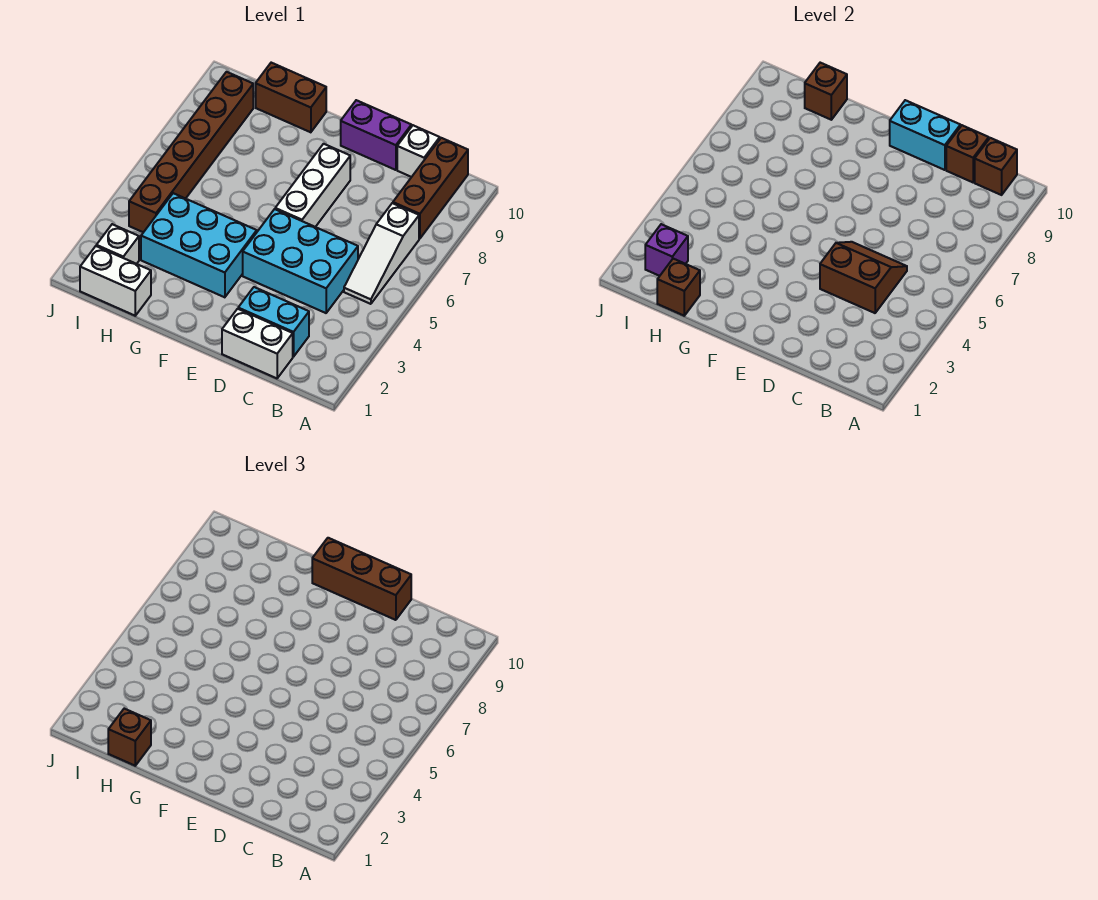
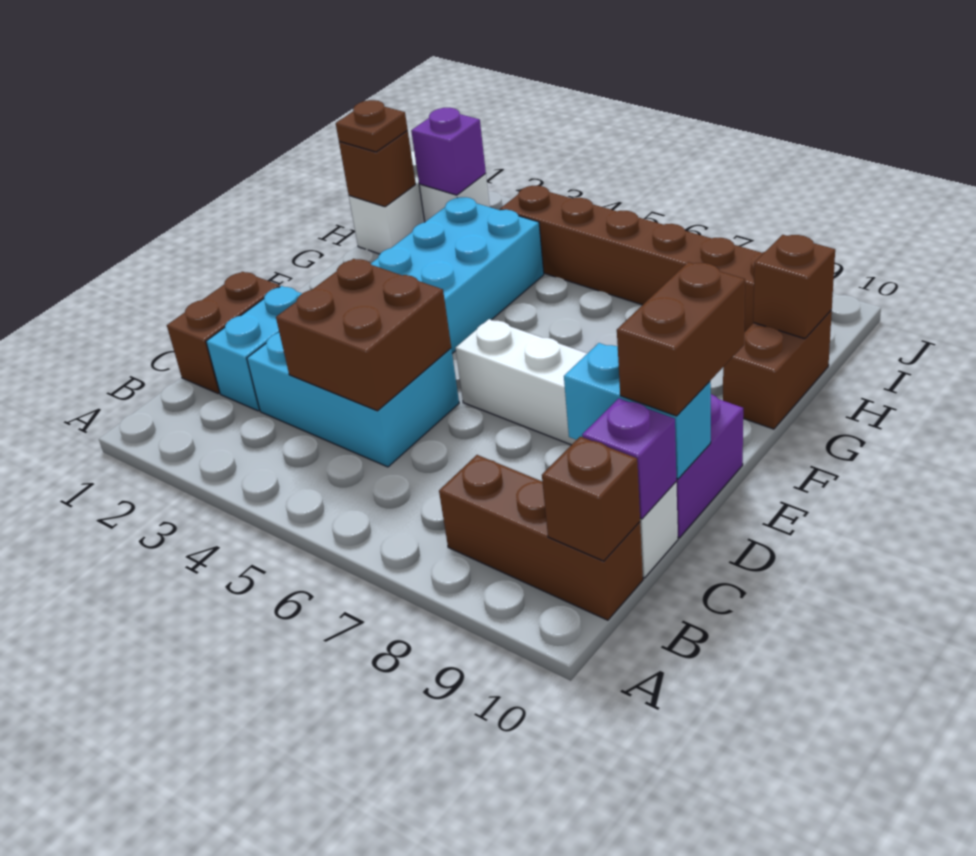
white slope B5:B7 level 1 top 7 -> none
white brick C1:D1 level 1 -> brown brick C1:D1 level 1
cyan brick C4:E5 level 1 -> cyan brick C3:D5 level 1
brown slope C4:D5 level 2 top 4 -> brown brick C4:D5 level 2
brown brick C10 level 2 -> purple brick C10 level 2
cyan brick D10:E10 level 2 -> cyan brick D9:D10 level 2
brown brick D10:F10 level 3 -> brown brick D10:E10 level 3
brown brick H1 level 3 -> brown plate H1 level 3

